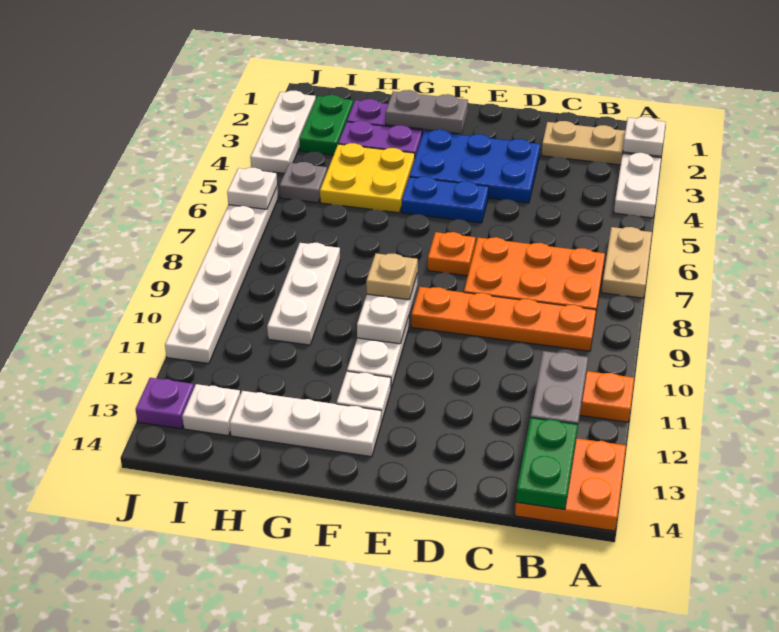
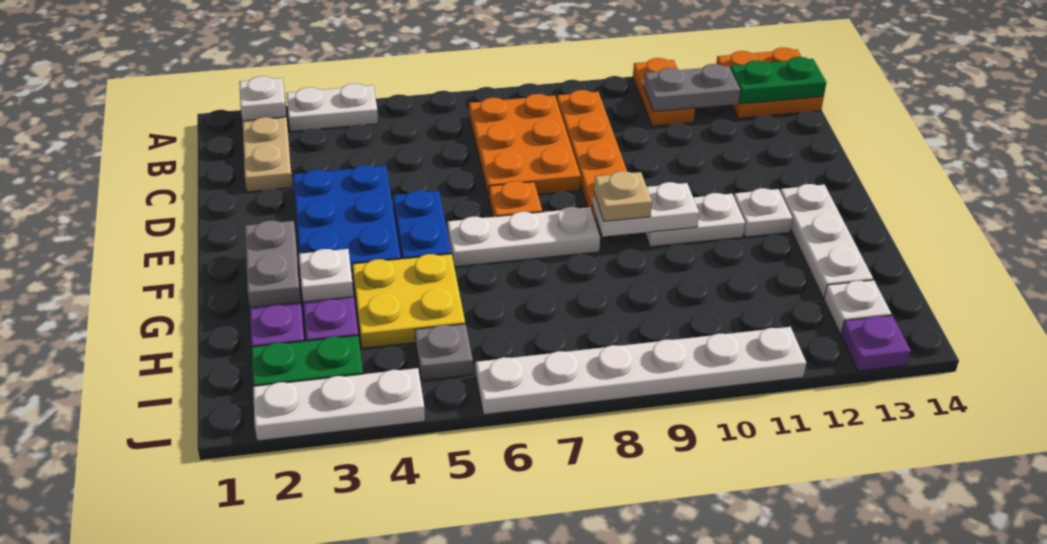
tan plate A6:A7 level 1 -> none
white plate H8:H10 level 1 -> white plate F6:F8 level 1
white plate J6 level 2 -> white plate G3 level 2

